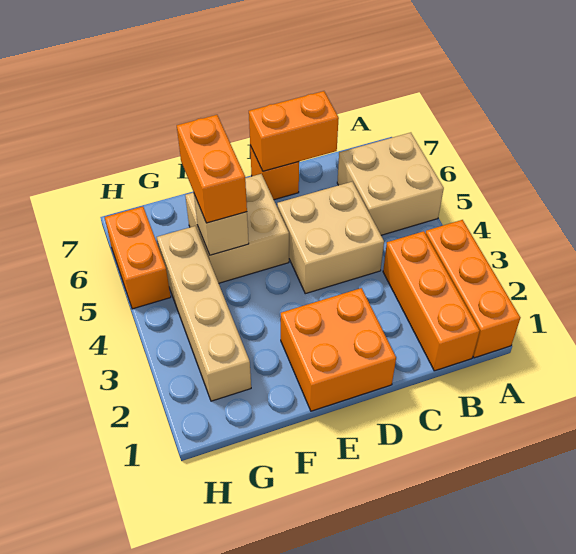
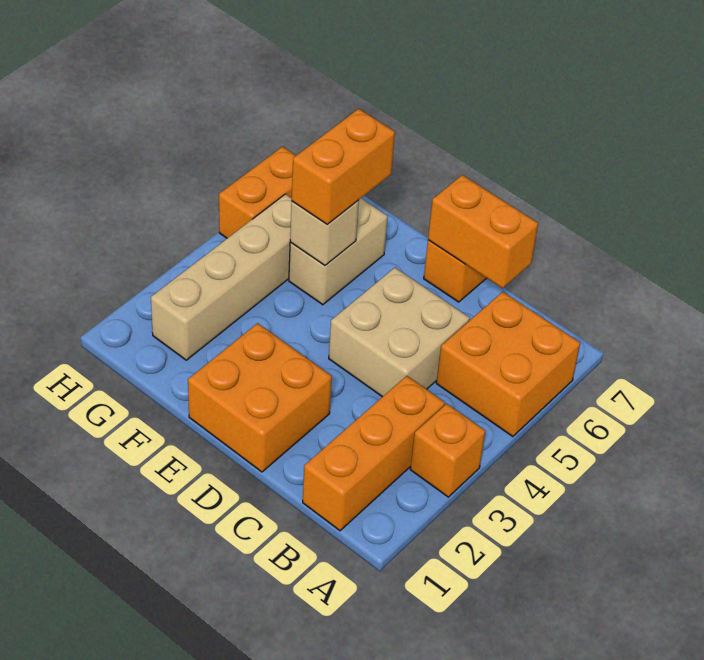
orange brick A1:A3 level 1 -> orange brick A3 level 1
tan brick A5:B6 level 1 -> orange brick A5:B6 level 1
tan brick E5:F6 level 1 -> tan brick F5:F6 level 1

